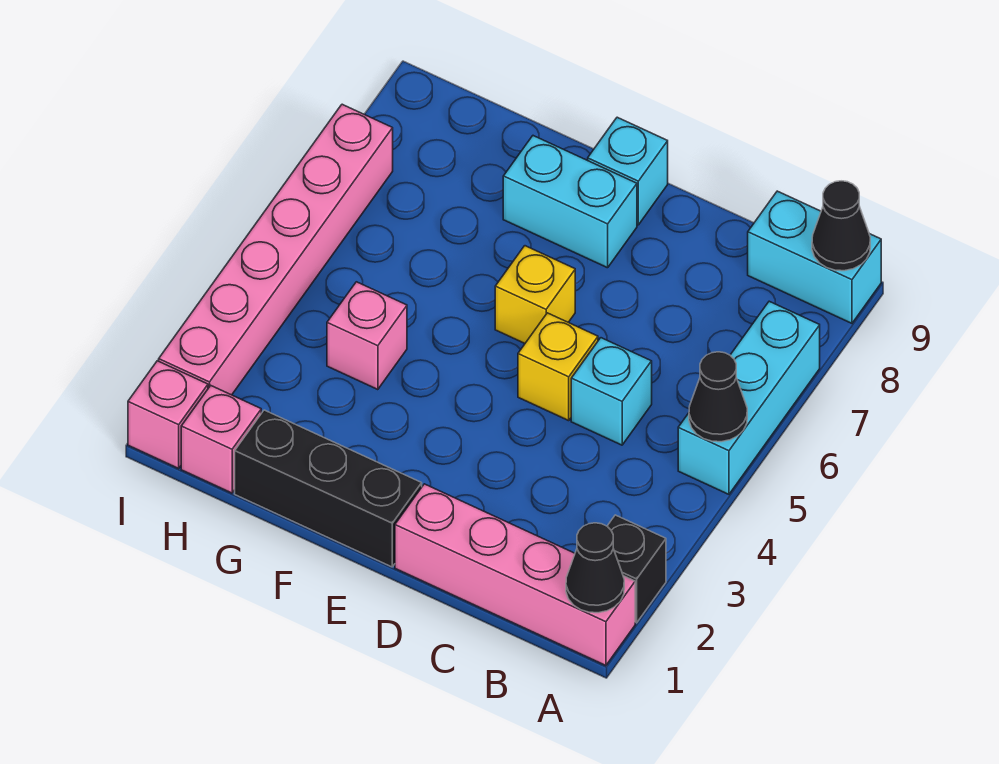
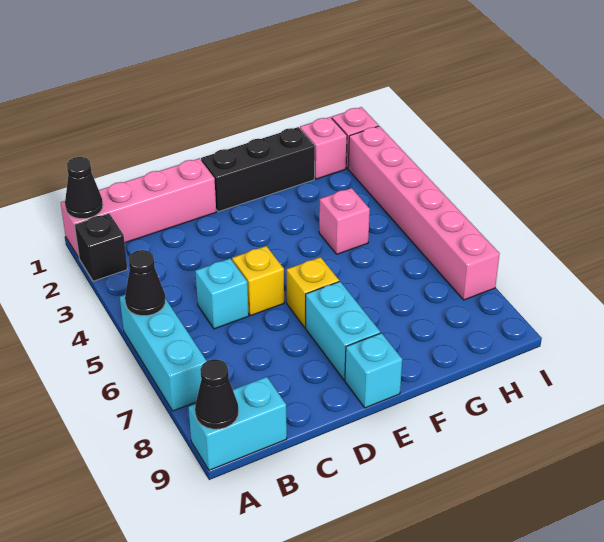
cyan brick E8:F8 level 1 -> cyan brick E7:E8 level 1

